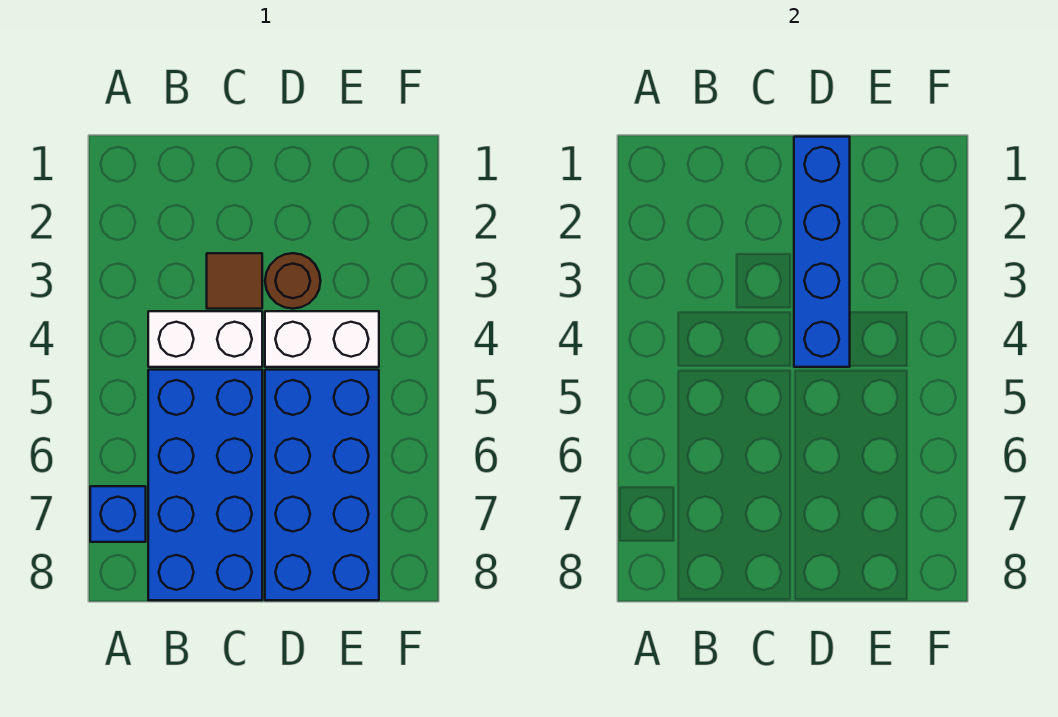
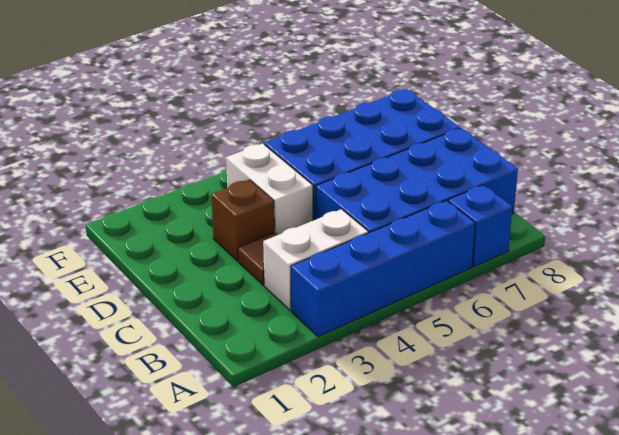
white brick B4:C4 level 1 -> white brick B3:B4 level 1
blue brick D1:D4 level 2 -> blue brick A3:A6 level 1
brown round brick D3 level 1 -> brown brick D3 level 1

